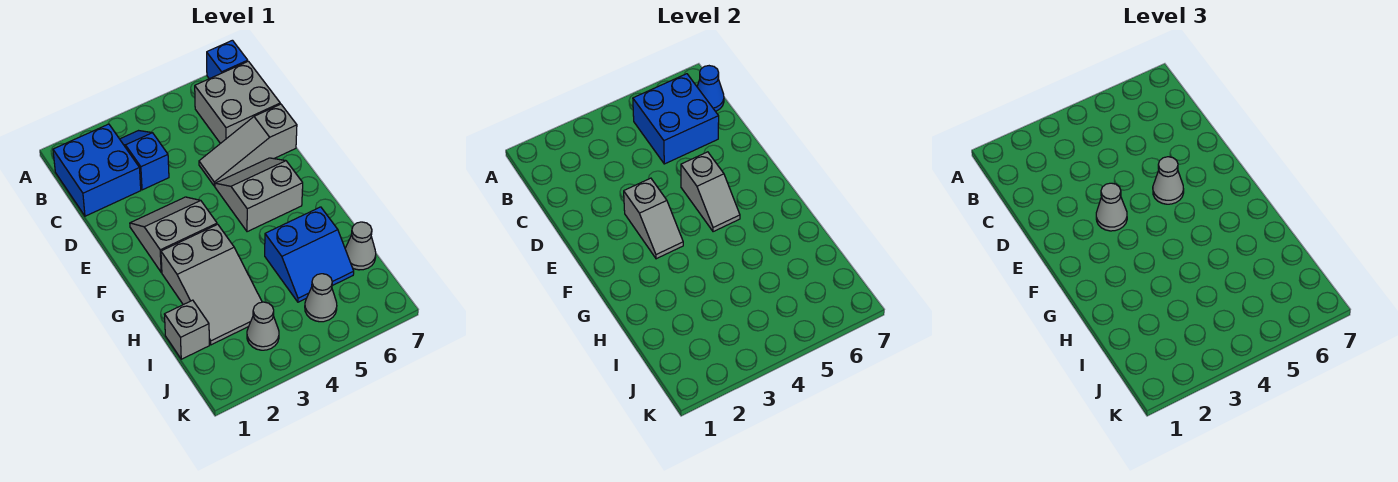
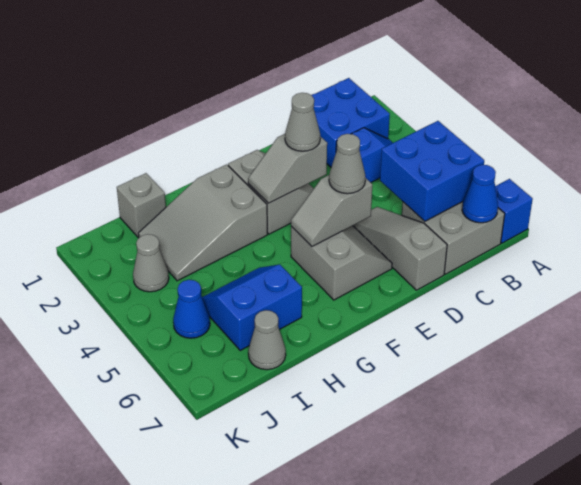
blue slope H5:I6 level 1 top H -> blue slope H5:I6 level 1 top 6
grey cone J5 level 1 -> blue cone J5 level 1

